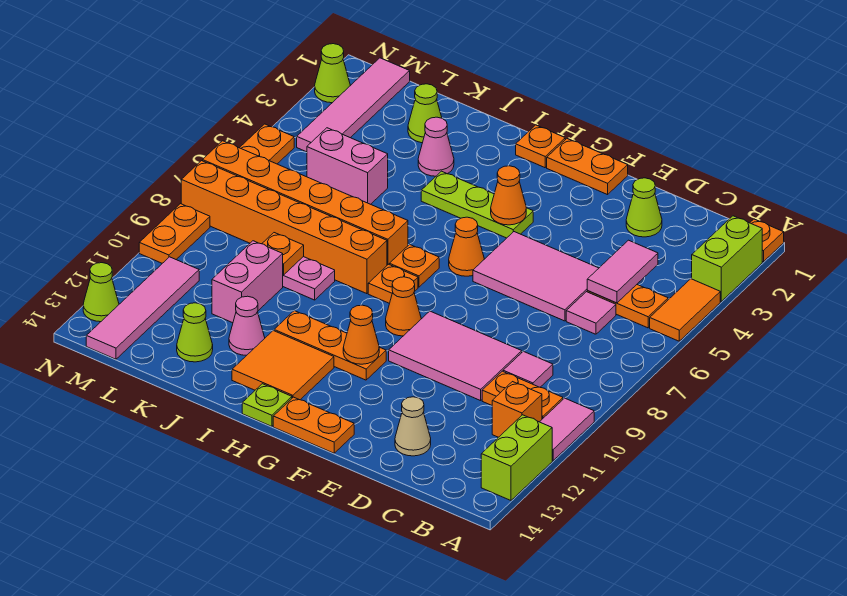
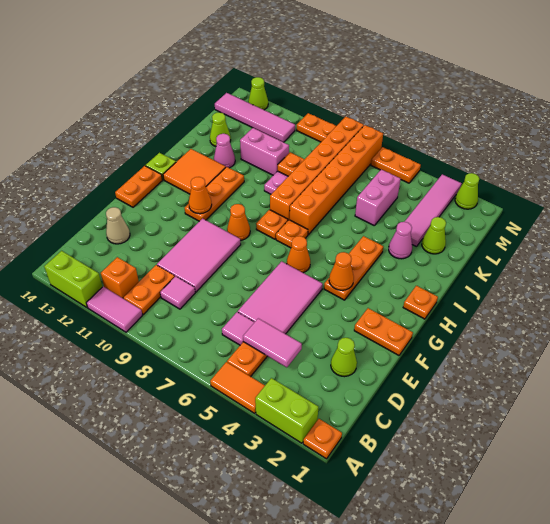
orange plate F1:G1 level 1 -> orange plate F1:F2 level 1
lime plate G4:I4 level 1 -> orange plate G4:I4 level 1
pink tile M1:M4 level 1 -> pink tile K3:N3 level 1

